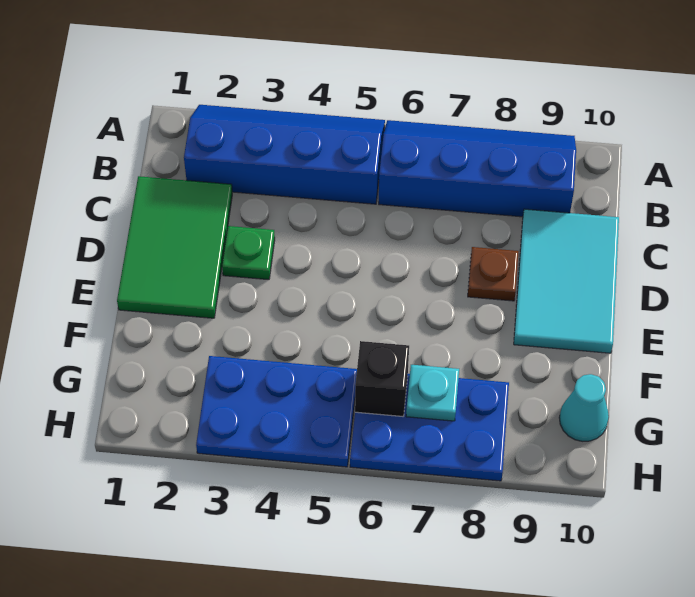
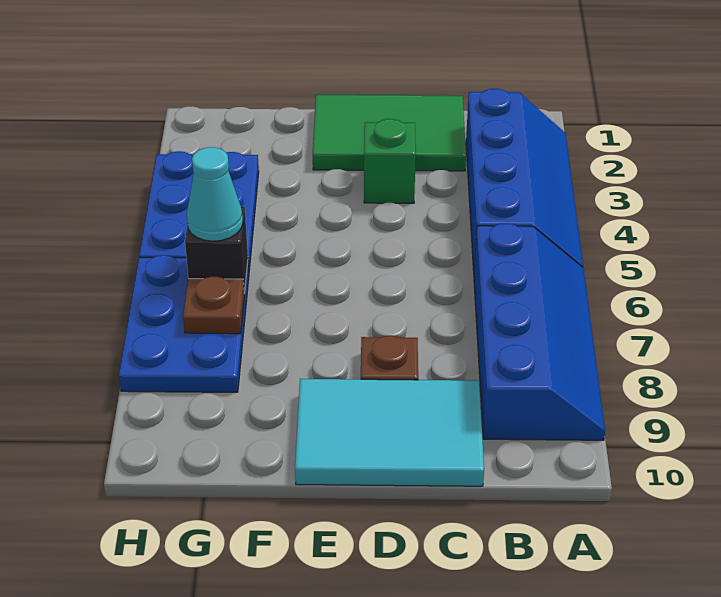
green plate D3 level 1 -> green brick D3 level 1
cyan plate G7 level 2 -> brown plate G7 level 2
cyan cone G10 level 1 -> cyan cone G6 level 3

